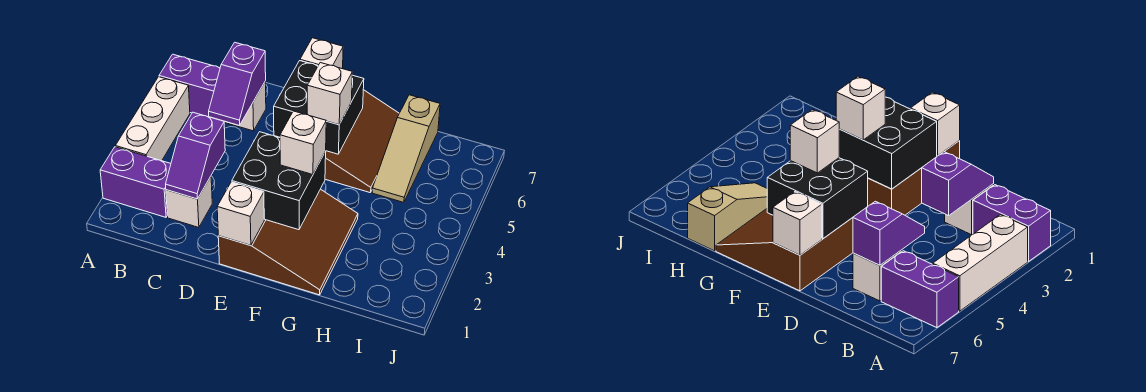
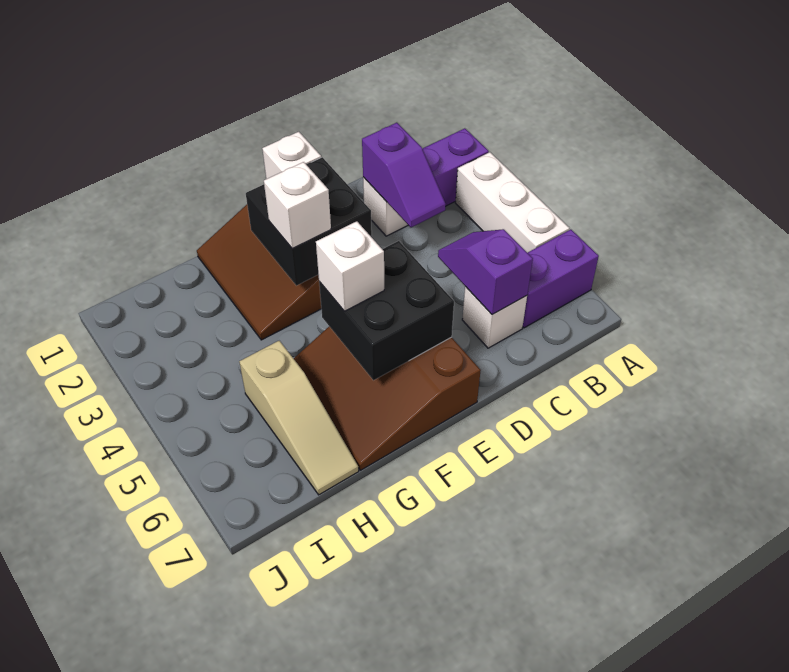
purple slope C2:C3 level 2 top 3 -> purple slope C2:C3 level 2 top 2
white brick E7 level 2 -> none
tan slope H5:H7 level 1 top 7 -> tan slope H5:H7 level 1 top 5

